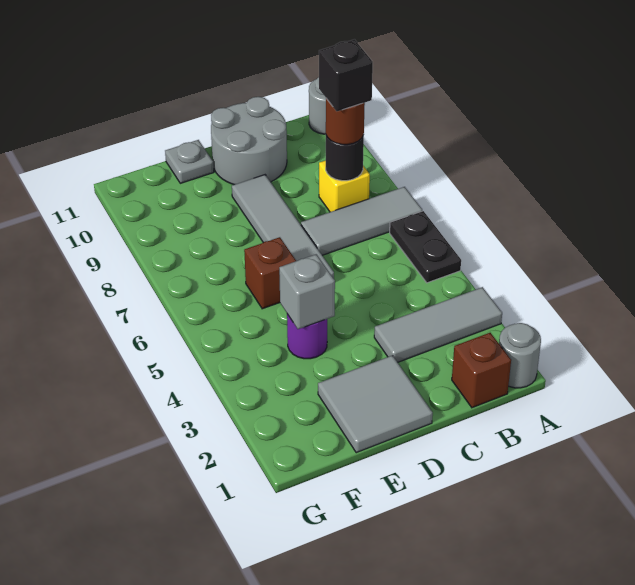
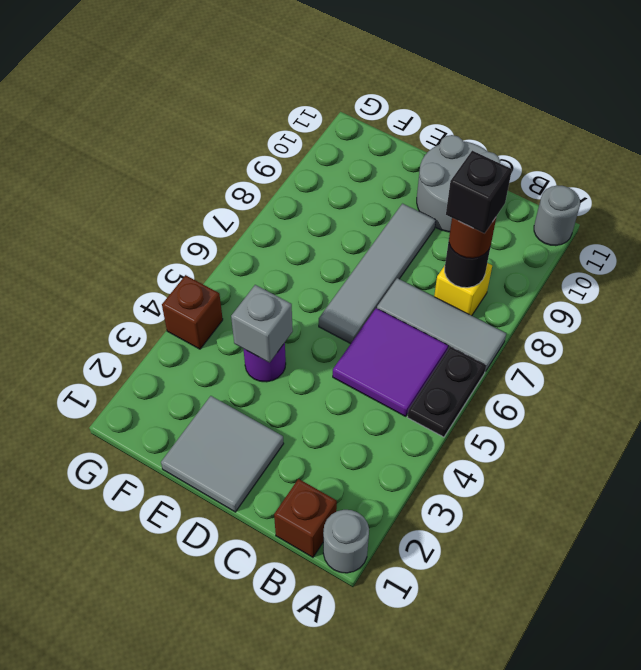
grey tile A3:C3 level 1 -> none
none -> purple tile B5:C6 level 1
brown brick E6 level 1 -> brown brick G4 level 1
grey plate E11 level 1 -> none

